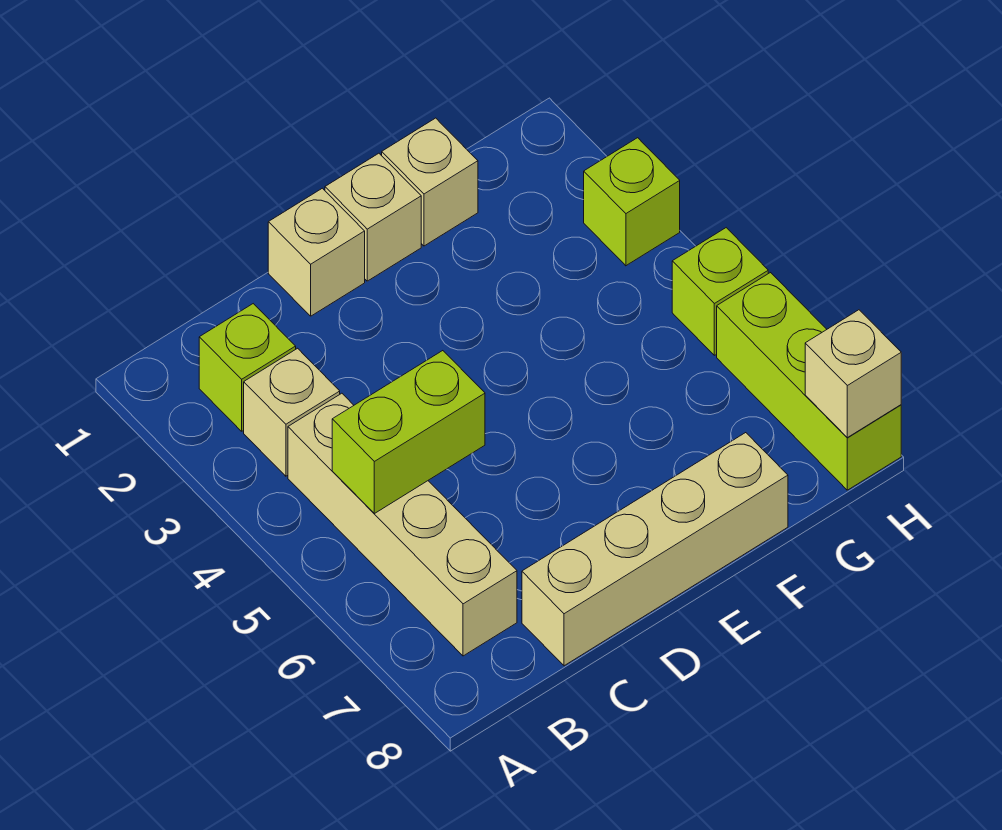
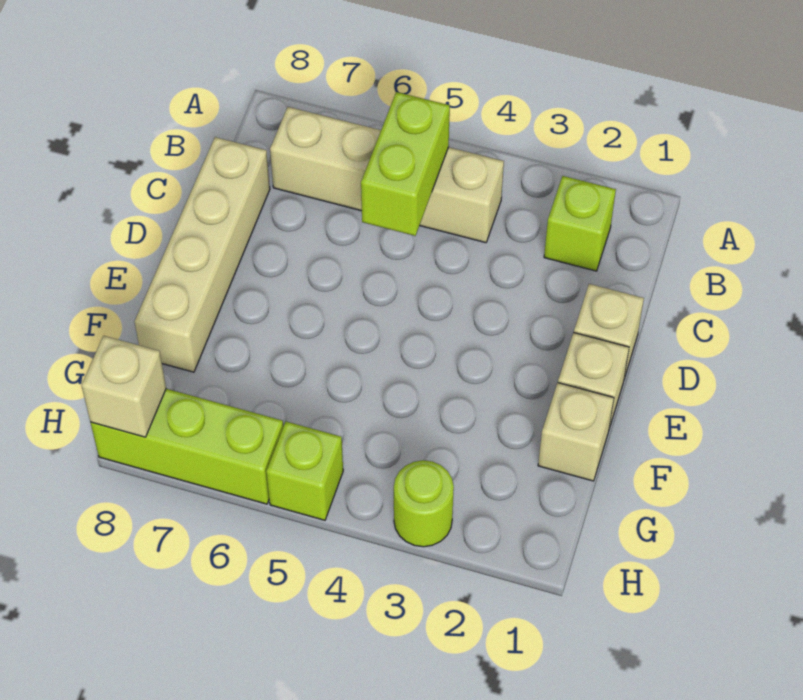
tan brick B3 level 1 -> none
lime brick H3 level 1 -> lime round brick H3 level 1

